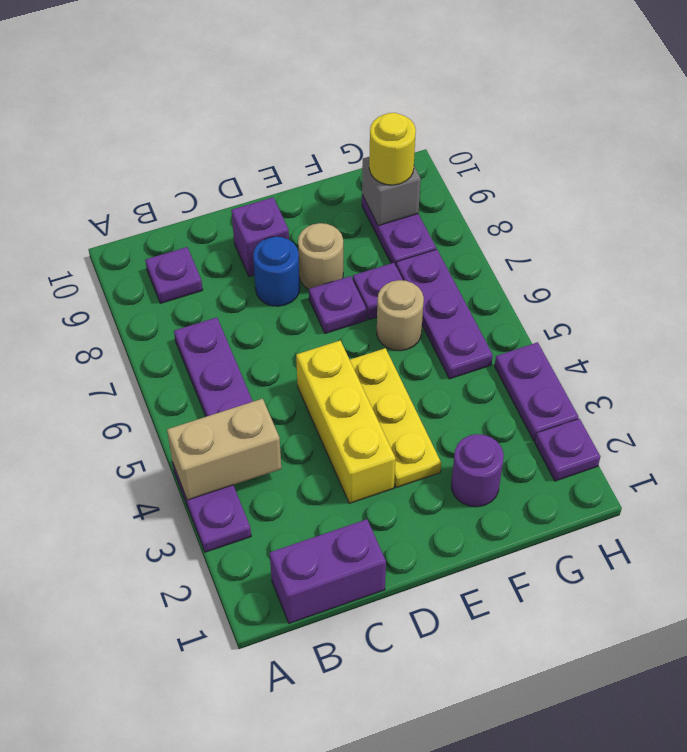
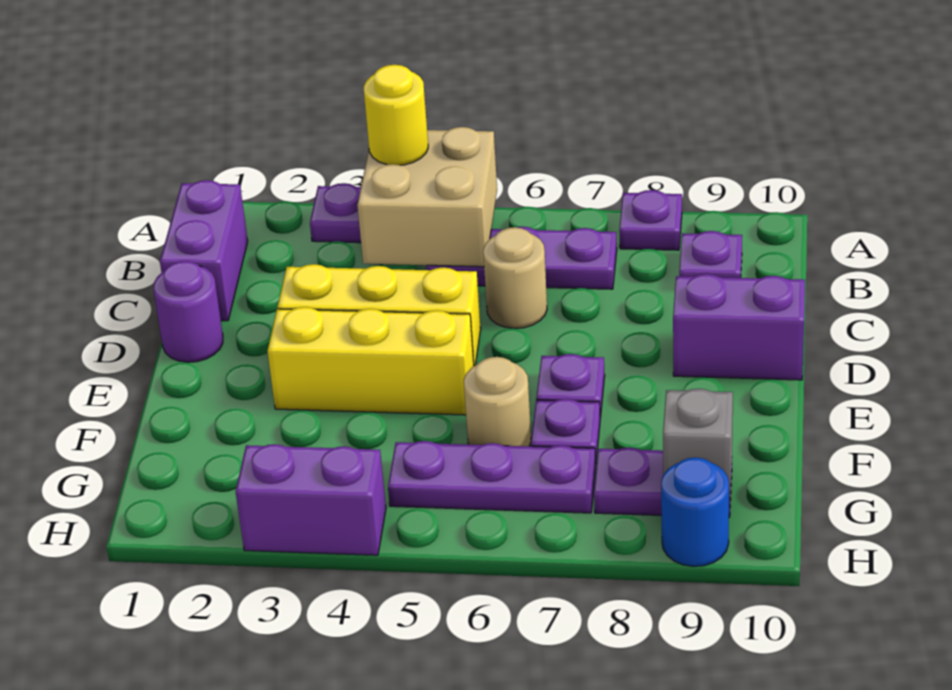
tan brick A4:B4 level 2 -> tan brick A4:B5 level 2
blue round brick D8 level 1 -> blue round brick H9 level 1
purple brick D9 level 1 -> purple brick D9:D10 level 1
yellow plate E3:E5 level 1 -> yellow brick E3:E5 level 1
tan round brick E8 level 1 -> tan round brick C6 level 1
purple round brick F2 level 1 -> purple round brick D1 level 1
yellow round brick G9 level 3 -> yellow round brick A4 level 3
purple plate H2 level 1 -> purple plate A8 level 1
purple plate H3:H4 level 1 -> purple brick H3:H4 level 1

